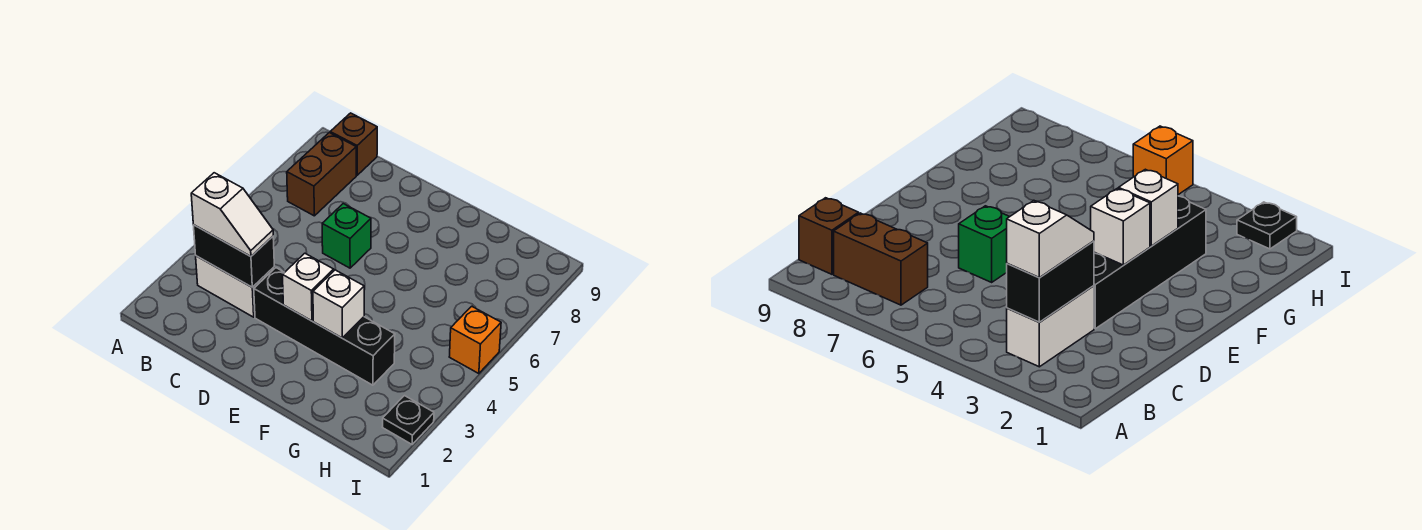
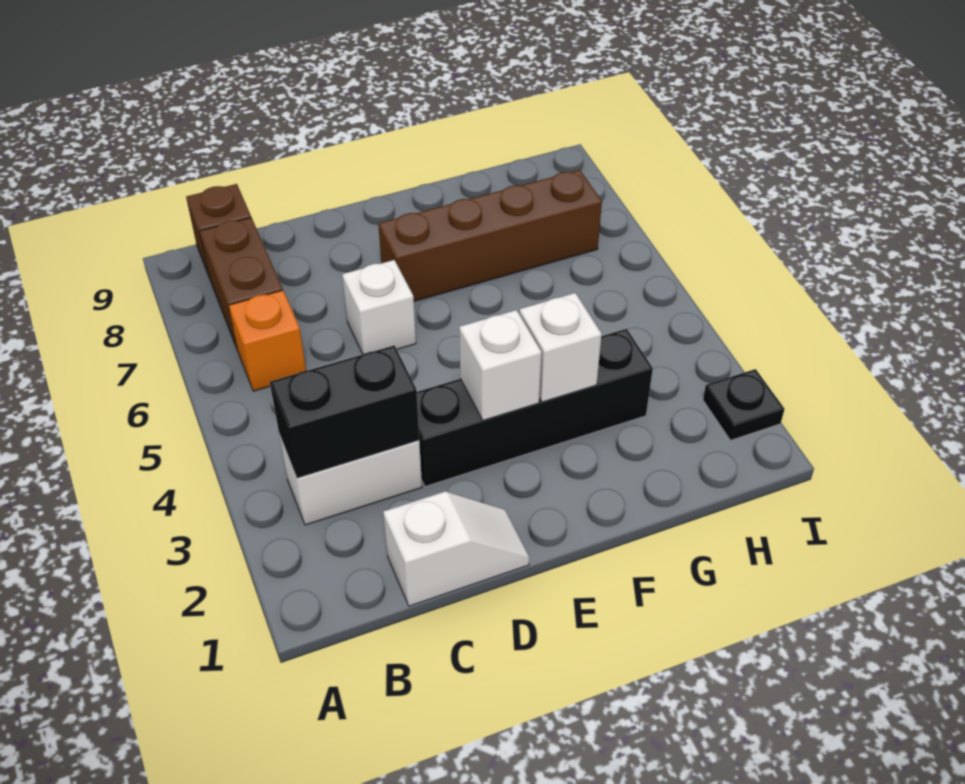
white slope B3:C3 level 3 top B -> white slope C1:D1 level 1 top C
green brick D6 level 1 -> white brick D6 level 1
none -> brown brick E7:H7 level 1
orange brick I5 level 1 -> orange brick B6 level 1

